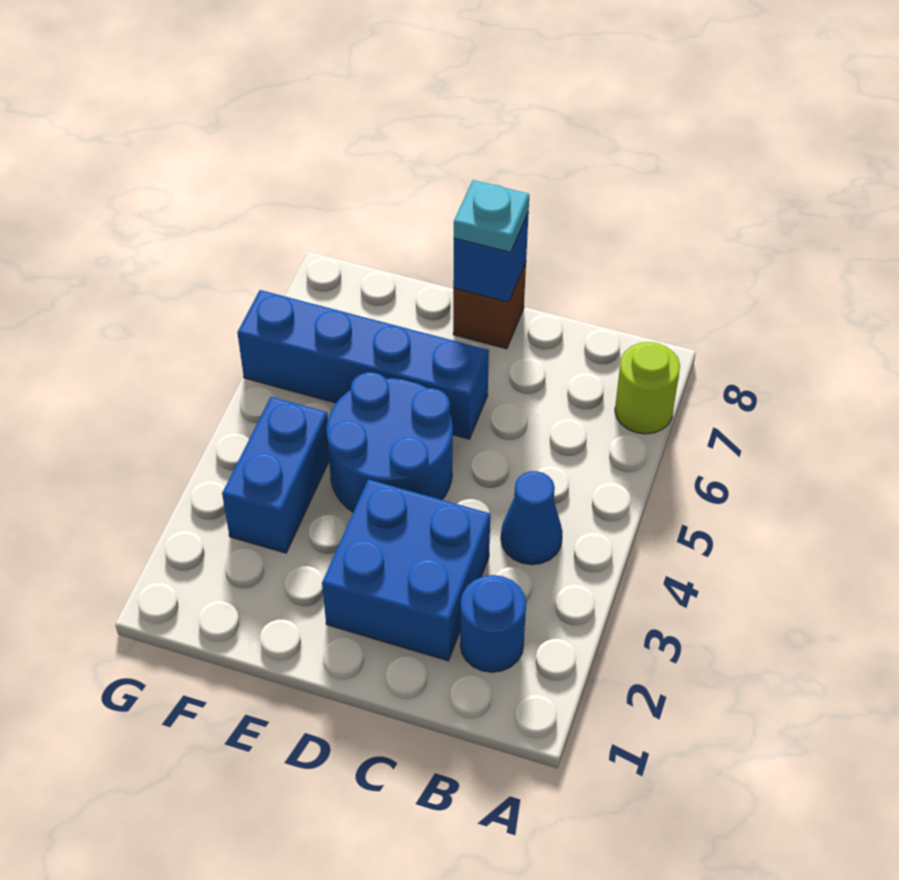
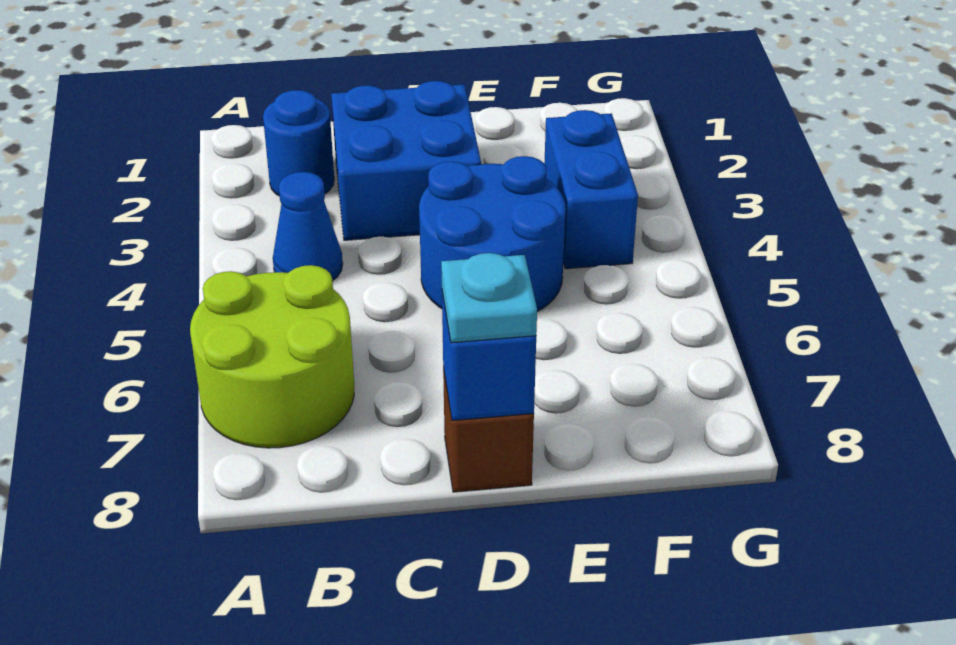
lime round brick A7 level 1 -> lime round brick A6:B7 level 1
blue brick D6:G6 level 1 -> none

